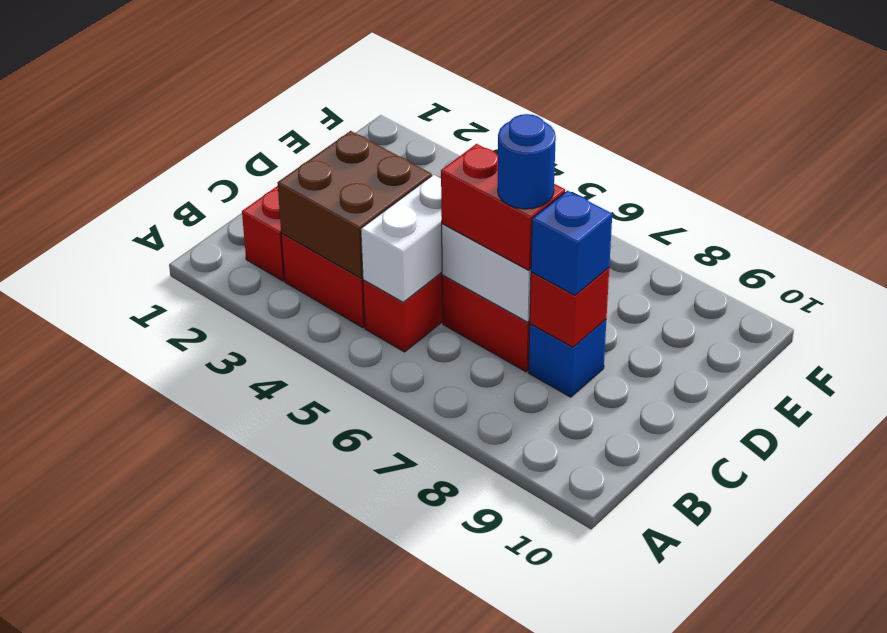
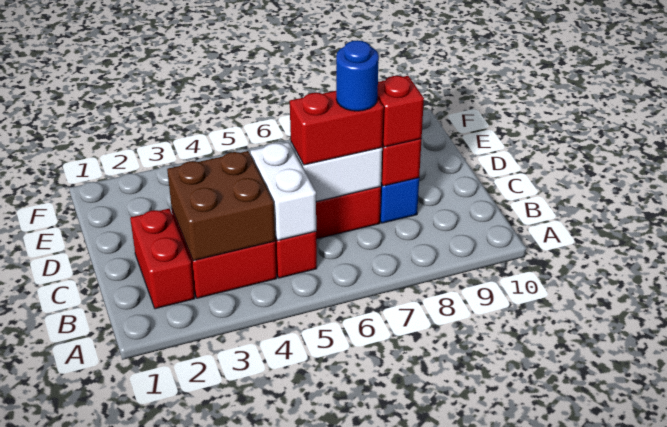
blue brick C8 level 3 -> red brick C8 level 3

